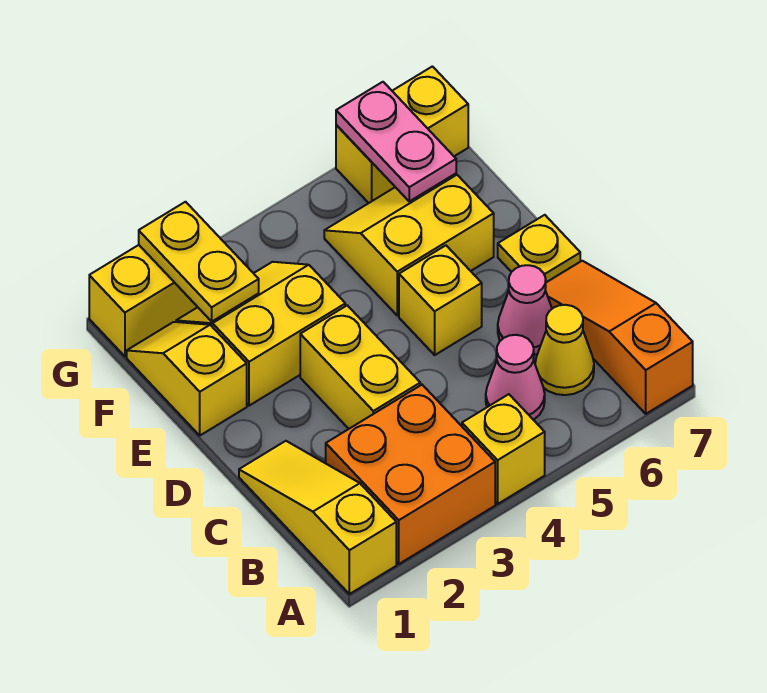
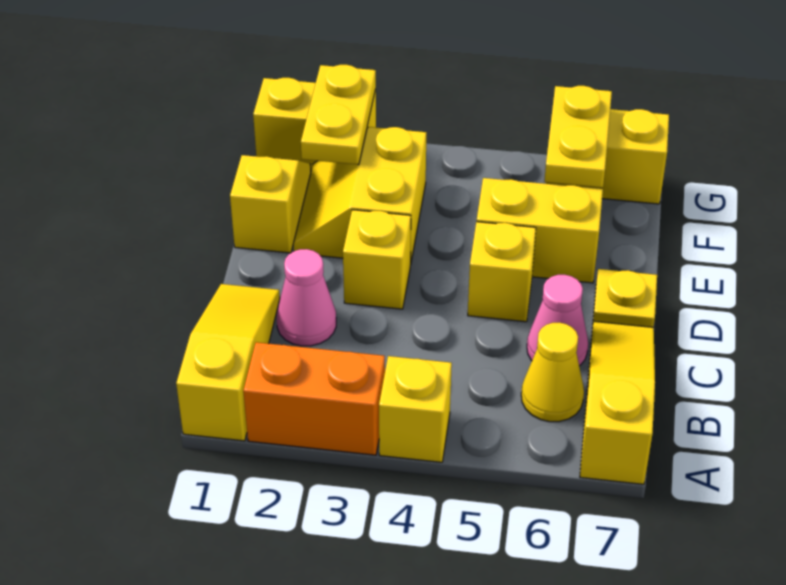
orange brick A2:B3 level 1 -> orange brick A2:A3 level 1
orange slope A7:C7 level 1 top A -> yellow slope A7:C7 level 1 top A
pink cone B5 level 1 -> pink cone C2 level 1
yellow brick C3:D3 level 1 -> yellow brick D3 level 1
yellow slope E2:F3 level 1 top E -> yellow slope E2:F3 level 1 top 3
pink plate F6:G6 level 2 -> yellow plate F6:G6 level 2

